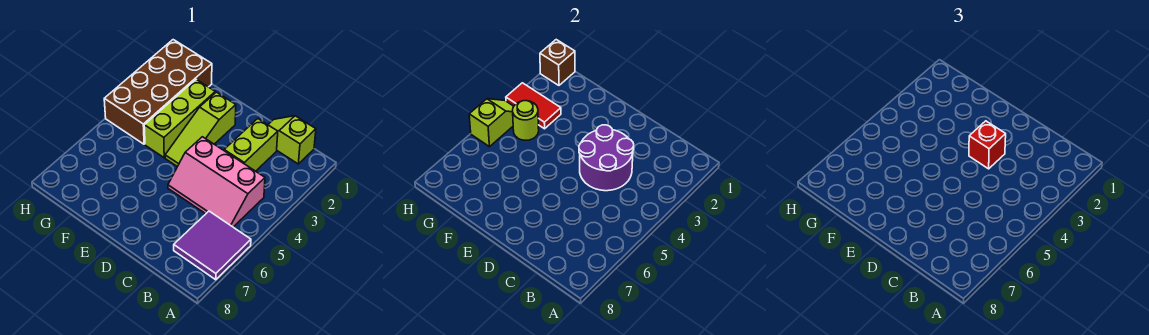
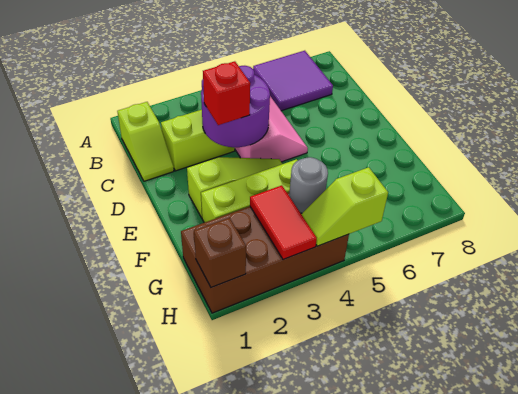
lime round brick G4 level 2 -> grey round brick G4 level 2

